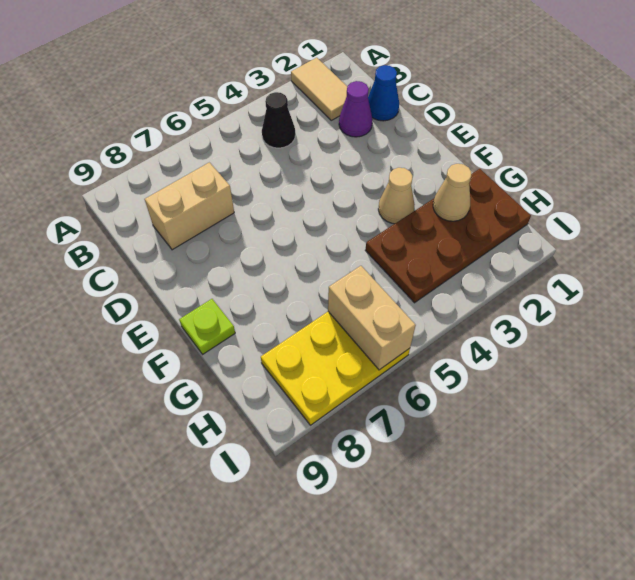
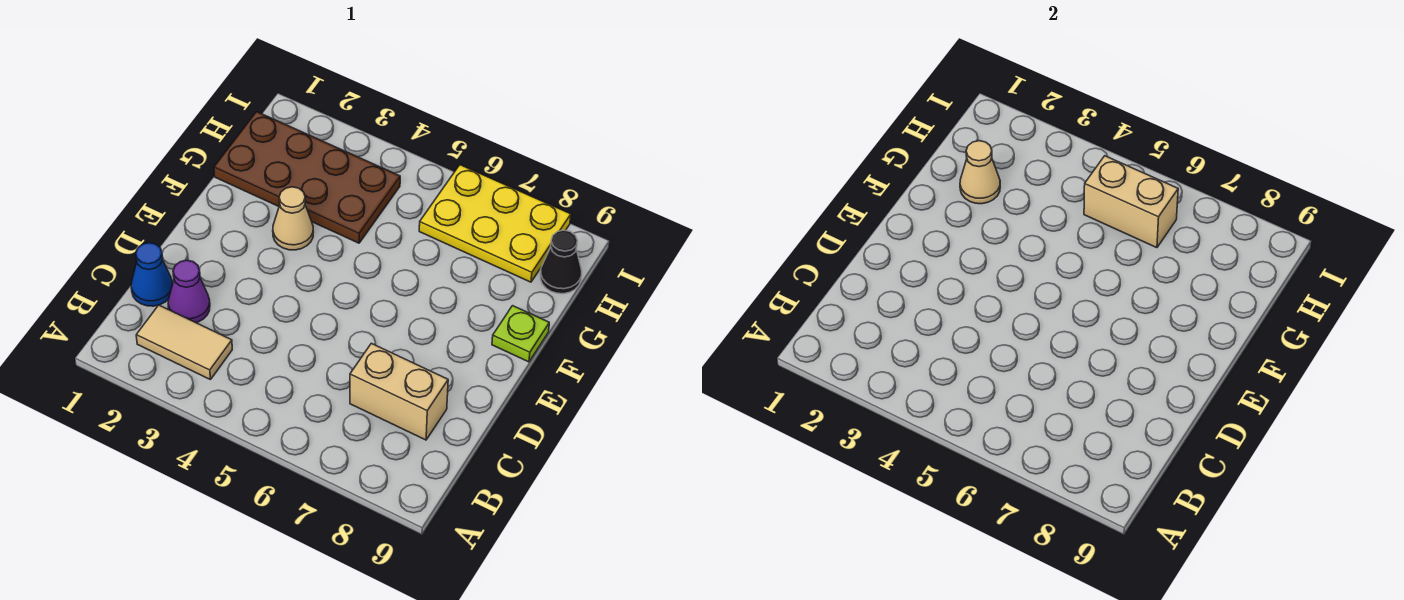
tan tile A2:B2 level 1 -> tan tile B2:B3 level 1
black cone B4 level 1 -> black cone H9 level 1
tan brick H6:I6 level 2 -> tan brick H5:H6 level 2

